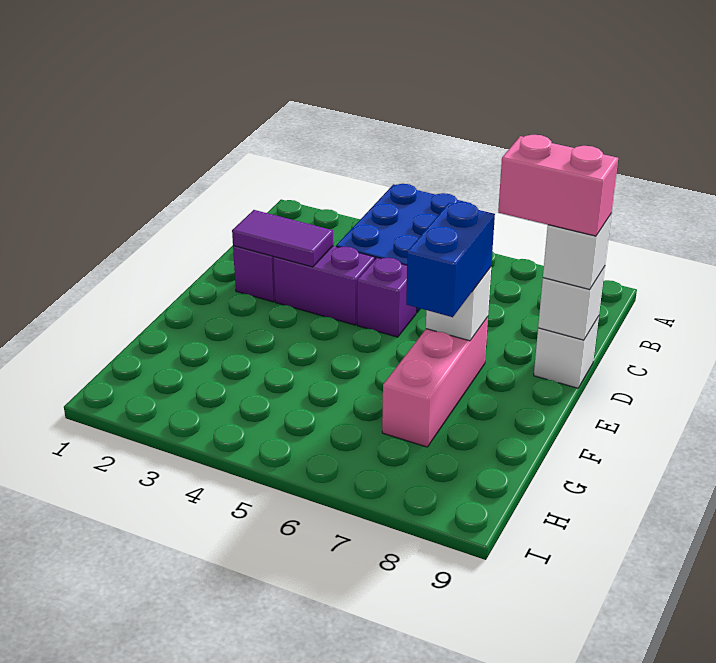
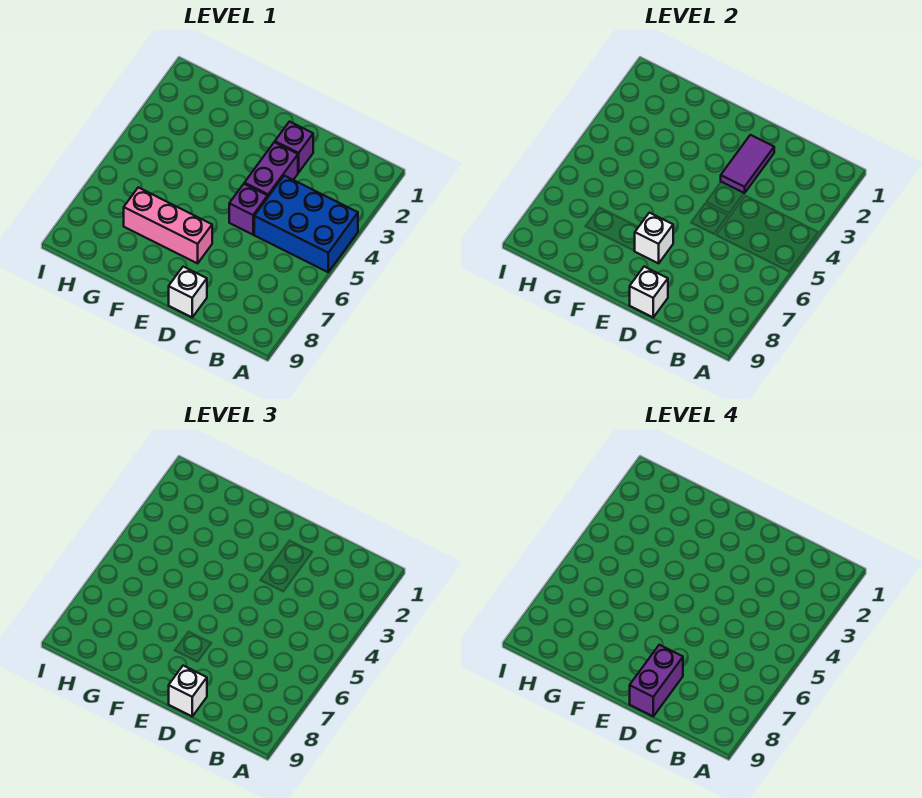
pink brick D8:D9 level 4 -> purple brick D8:D9 level 4
blue brick E7:F7 level 3 -> none

